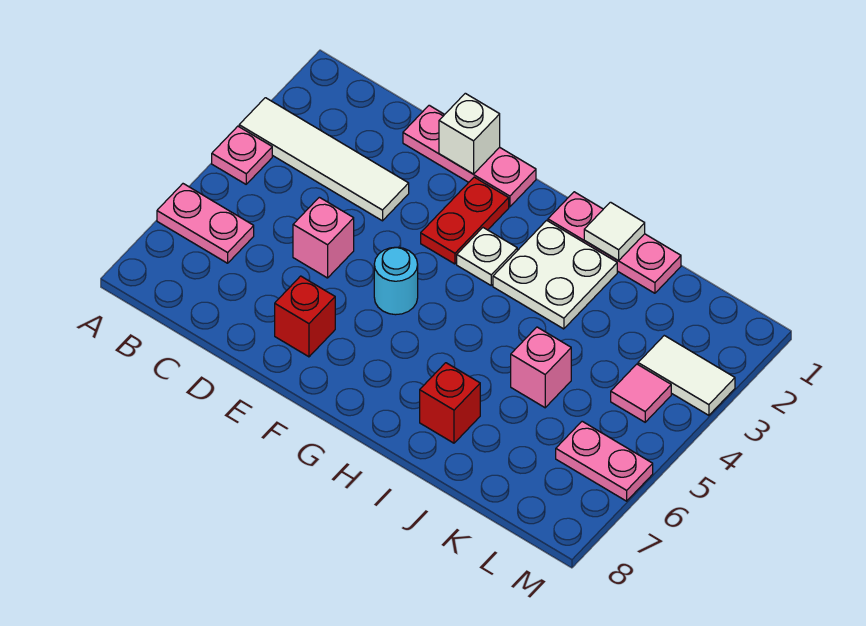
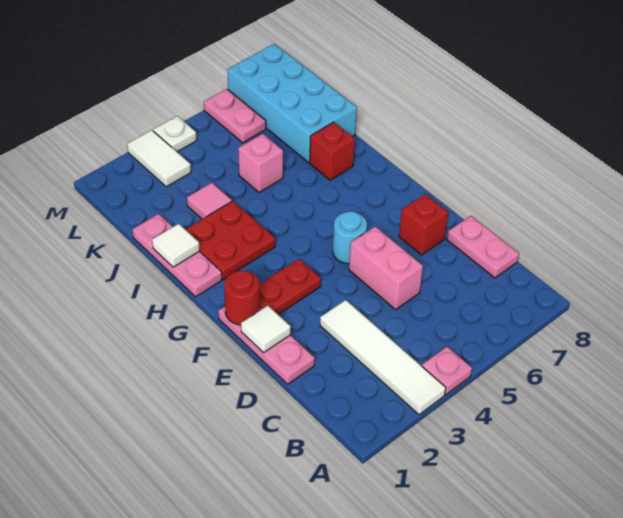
pink plate A6:B6 level 1 -> pink plate C8:D8 level 1
pink brick D5 level 1 -> pink brick D5:E5 level 1
white brick E1 level 2 -> white tile E1 level 2
none -> red round brick F1 level 2
white plate G3 level 1 -> white plate M4 level 1
white plate H2:I3 level 1 -> red plate H2:I3 level 1
none -> cyan brick J7:M8 level 1
pink tile L4 level 1 -> pink tile J3 level 1

